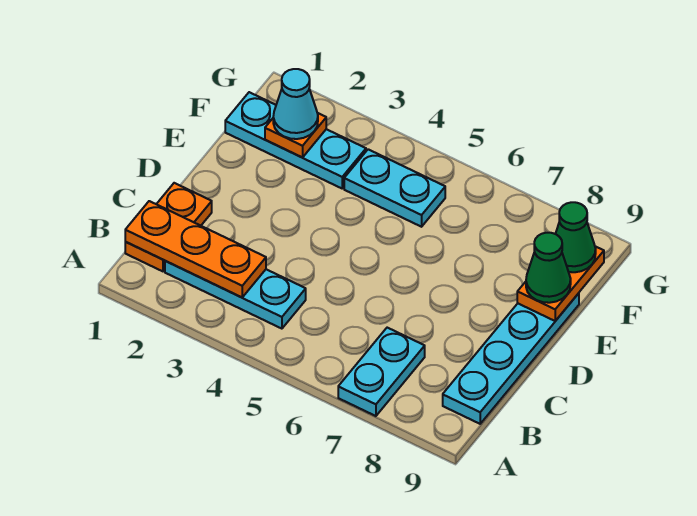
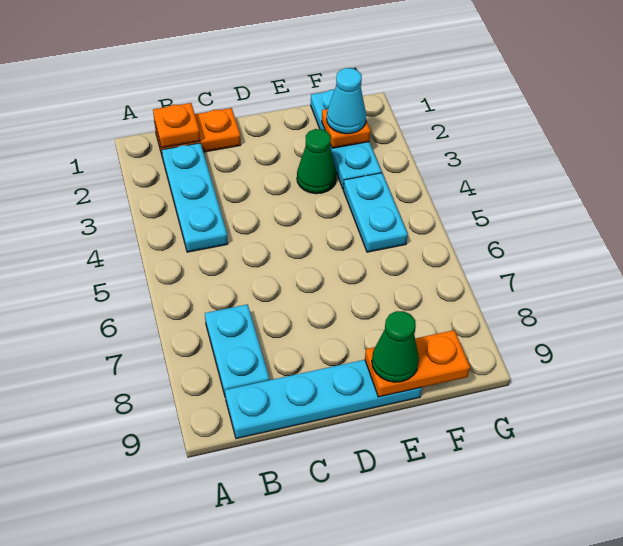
cyan plate A7:B7 level 1 -> cyan plate B7:B8 level 1
orange plate B1:B3 level 2 -> orange plate B1 level 2
green cone F9 level 3 -> green cone E3 level 1

